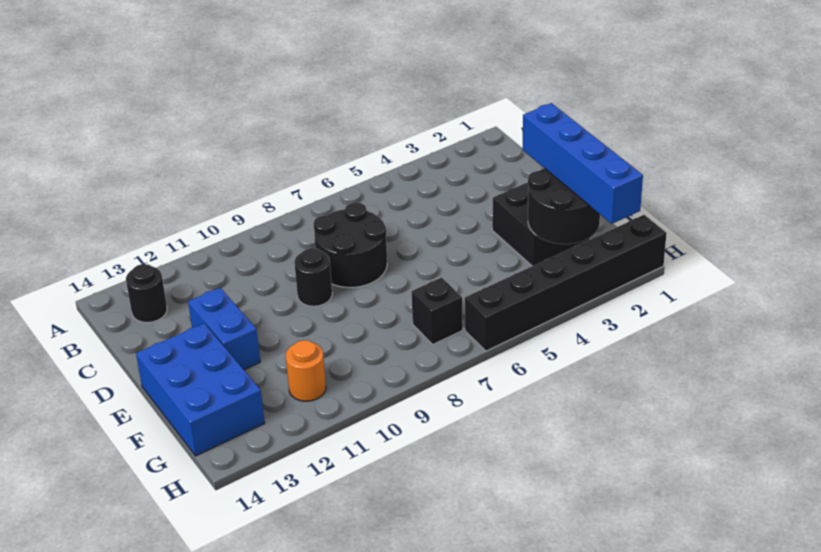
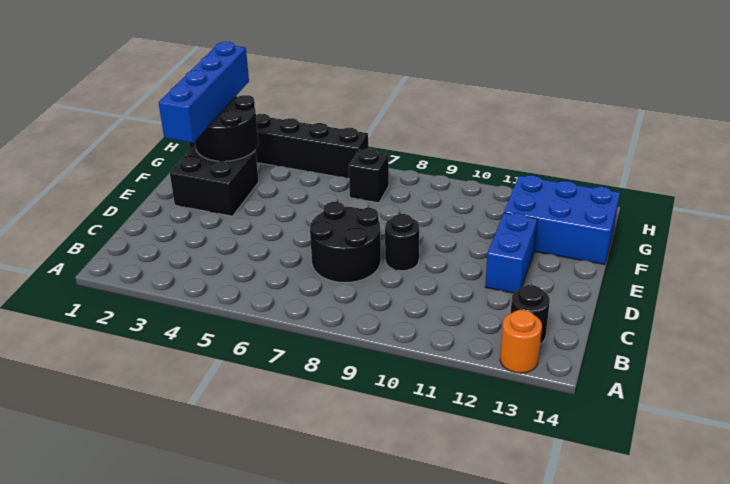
blue brick E13:G14 level 1 -> blue brick F12:G14 level 1
orange round brick G11 level 1 -> orange round brick A13 level 1

